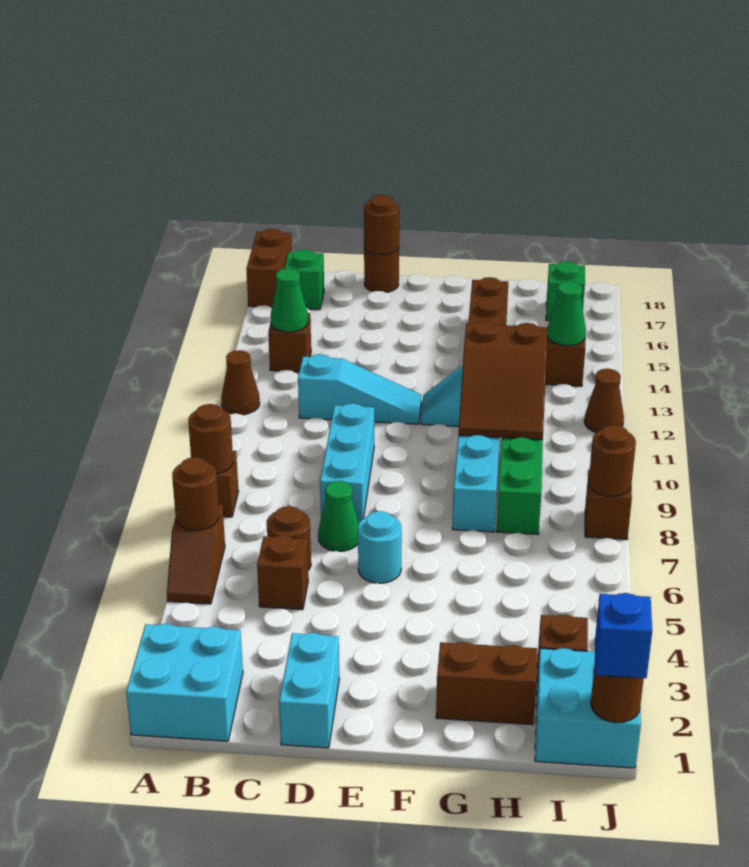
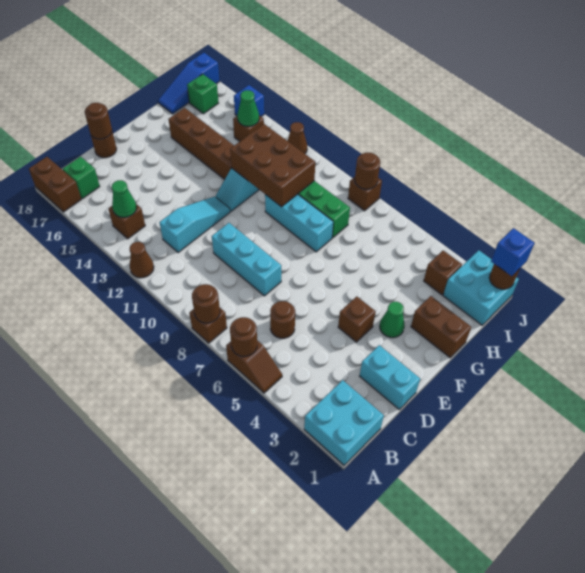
brown brick C5 level 1 -> brown brick E4 level 1
green cone D7 level 1 -> green cone F3 level 1
cyan round brick E6 level 1 -> none
brown brick G2:H2 level 1 -> brown brick G1:G2 level 1
brown slope G10:H12 level 2 top 12 -> brown brick G10:H12 level 2
none -> blue slope H18:J18 level 1 top J
none -> blue brick J15 level 1

